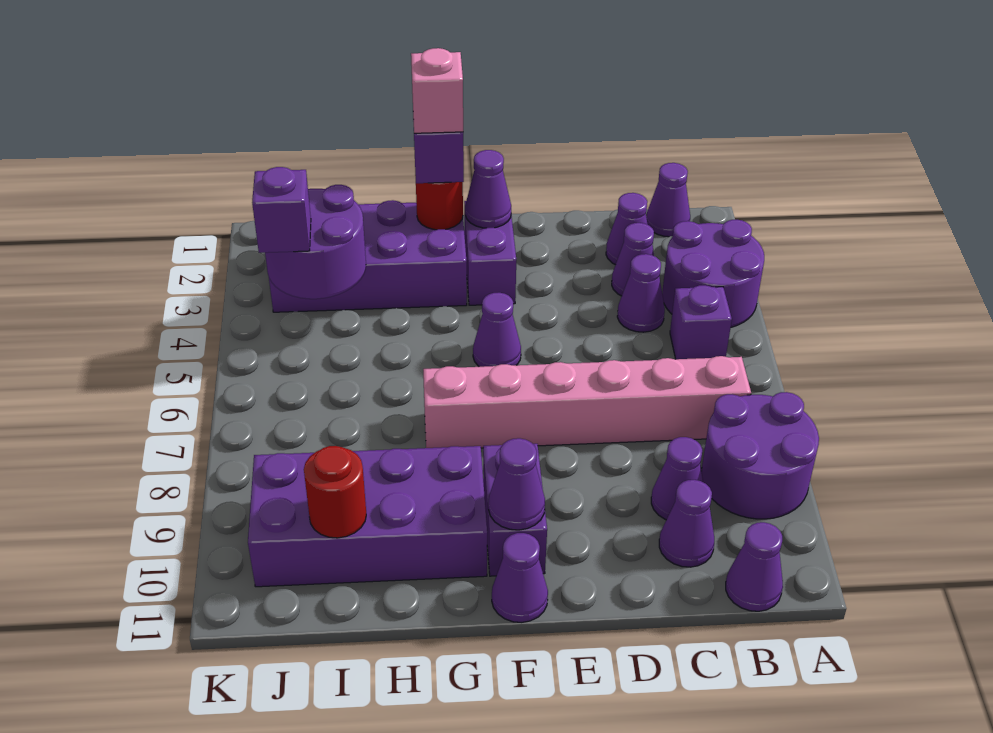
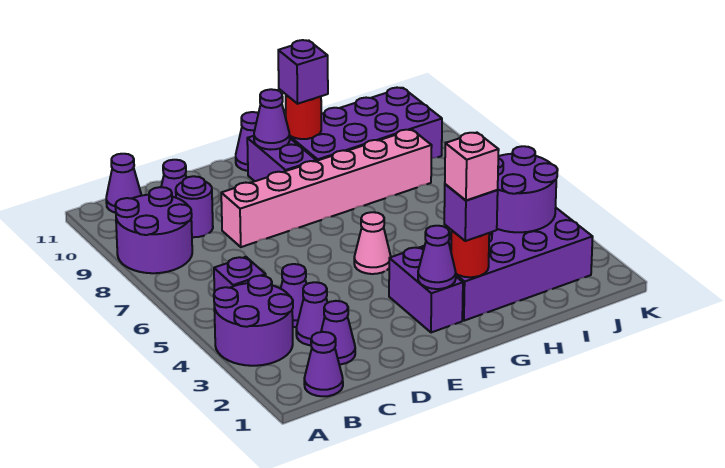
pink brick B7:G7 level 1 -> pink brick D8:I8 level 1
purple cone C9 level 1 -> purple round brick C9 level 1
purple cone F5 level 1 -> pink cone F5 level 1
red round brick I10 level 2 -> red round brick G10 level 2
purple brick J4 level 3 -> purple brick G10 level 3

